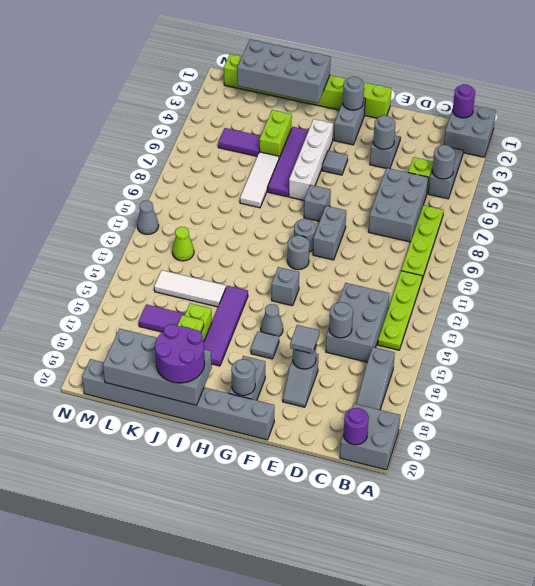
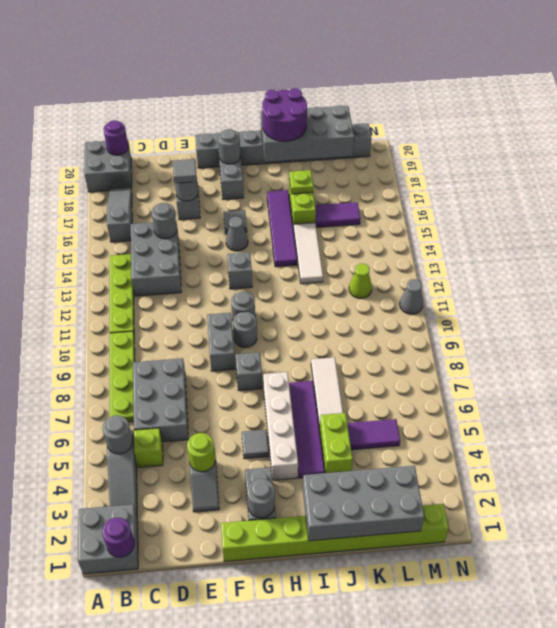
grey round brick E4 level 2 -> lime round brick E4 level 2
white tile J14:L14 level 1 -> white tile J13:J15 level 1

